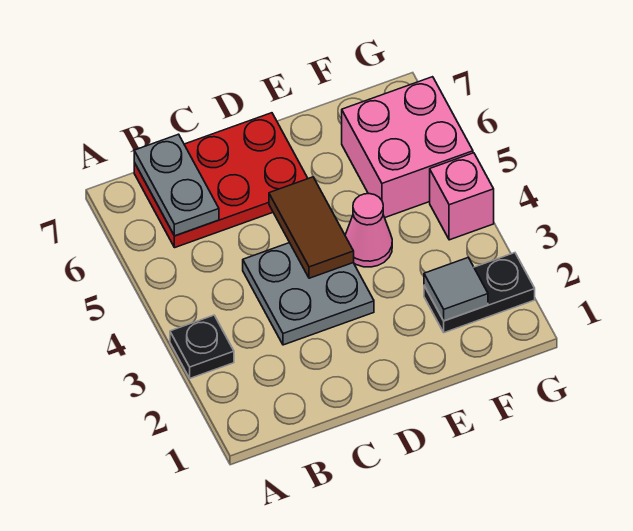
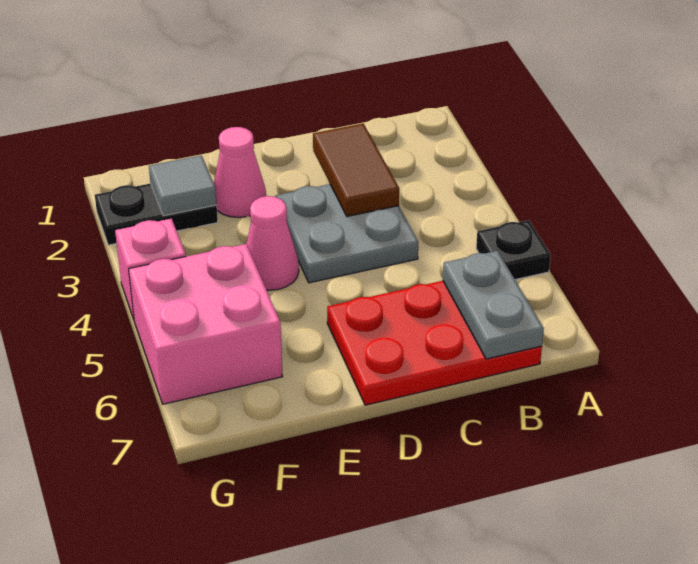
black plate A3 level 1 -> black plate A5 level 1
brown tile D4:D5 level 2 -> brown tile C2:C3 level 2
none -> pink cone E2 level 1

